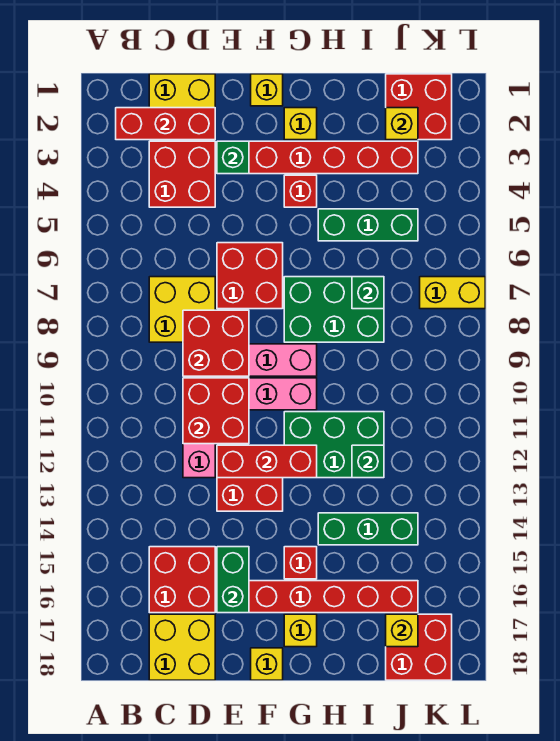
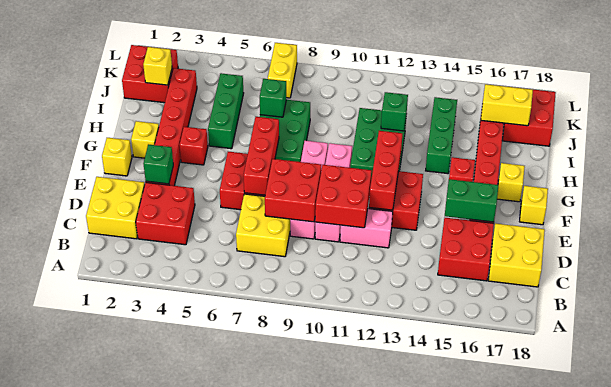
red brick B2:D2 level 2 -> red brick E7:G7 level 2
yellow brick J17 level 2 -> yellow brick J16:J17 level 2

